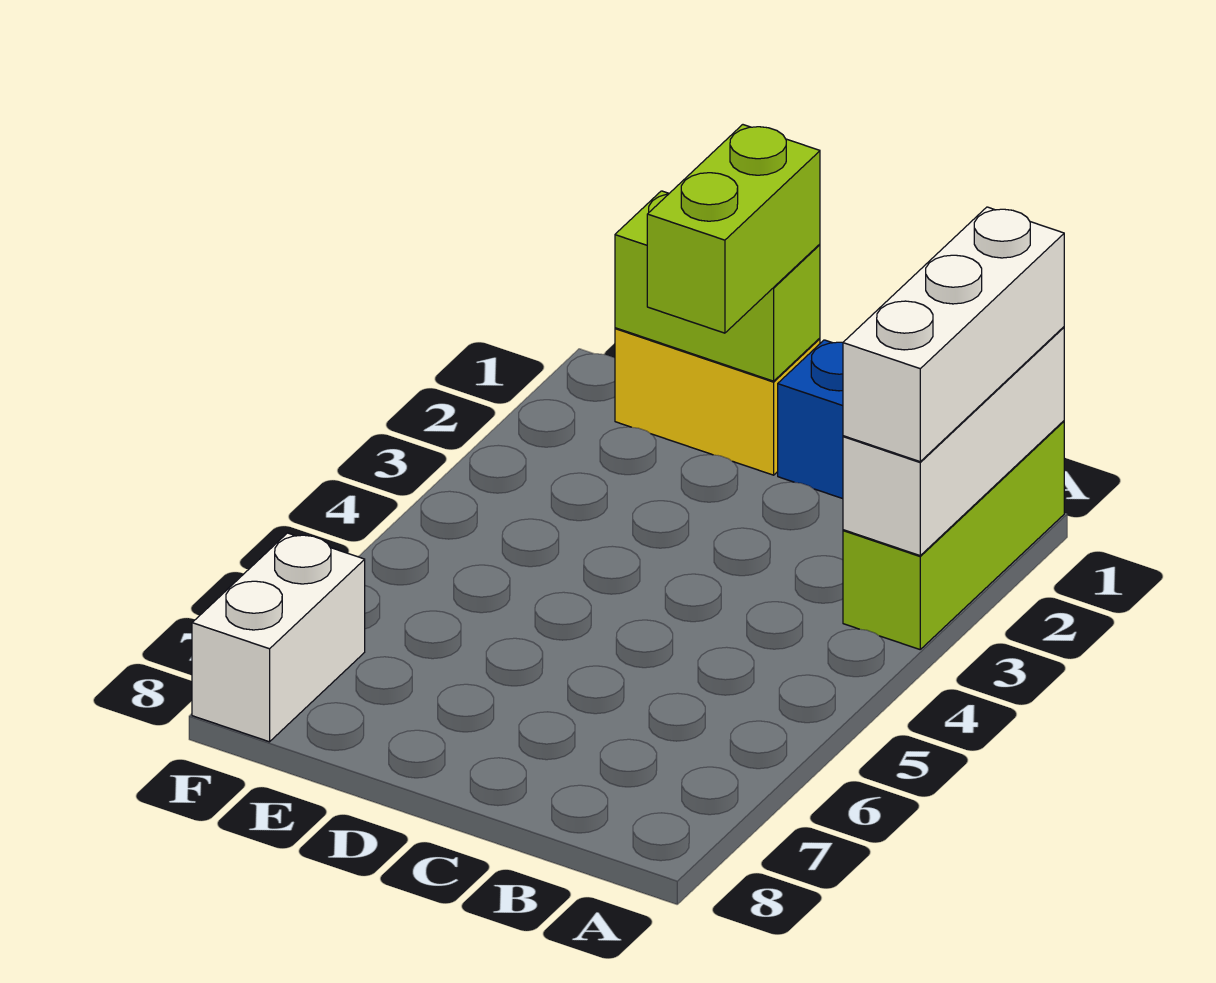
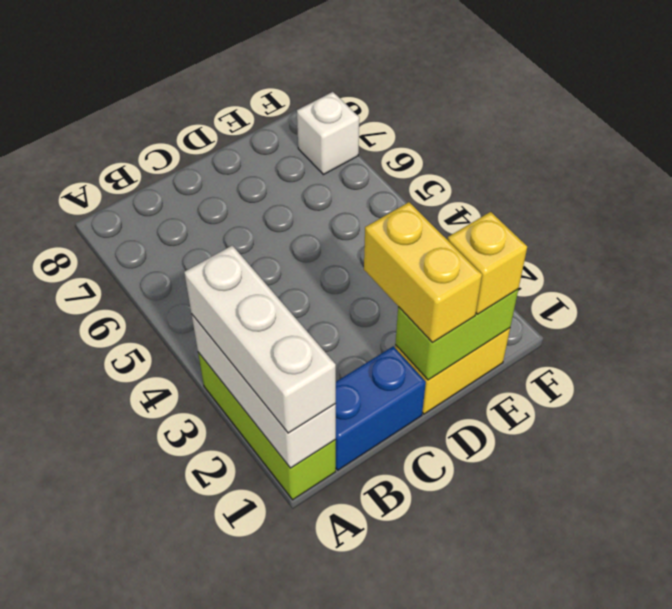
lime brick D1:D2 level 3 -> yellow brick D1:D2 level 3
none -> yellow brick E1 level 3
white brick F7:F8 level 1 -> white brick F7 level 1

